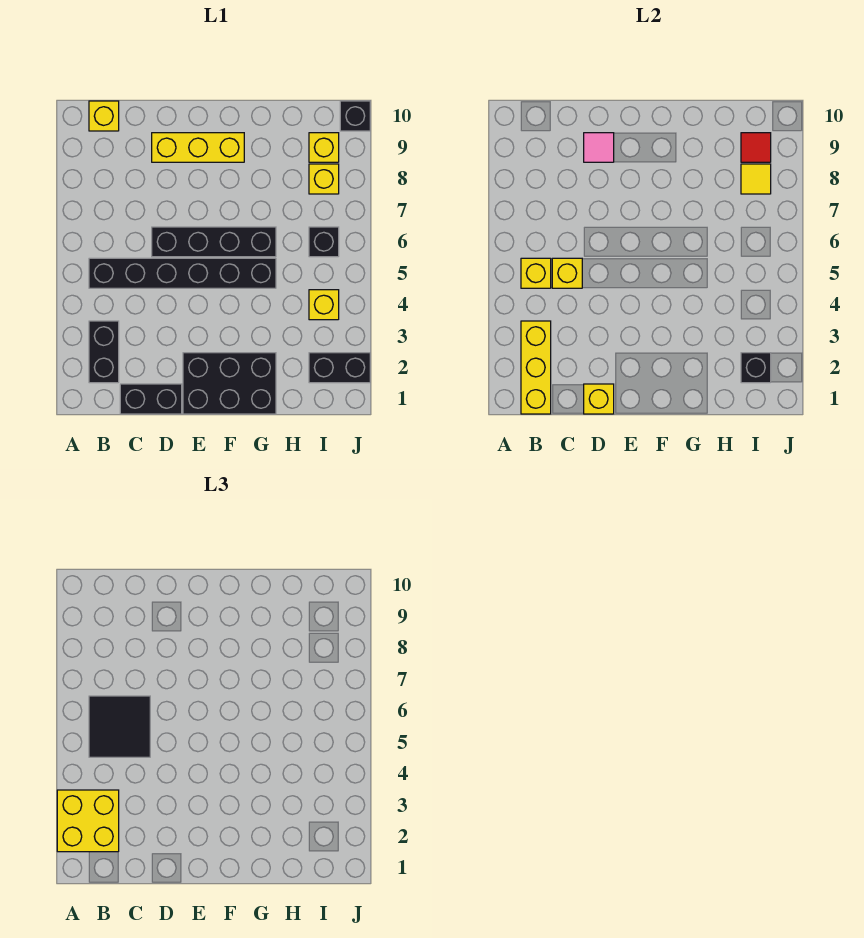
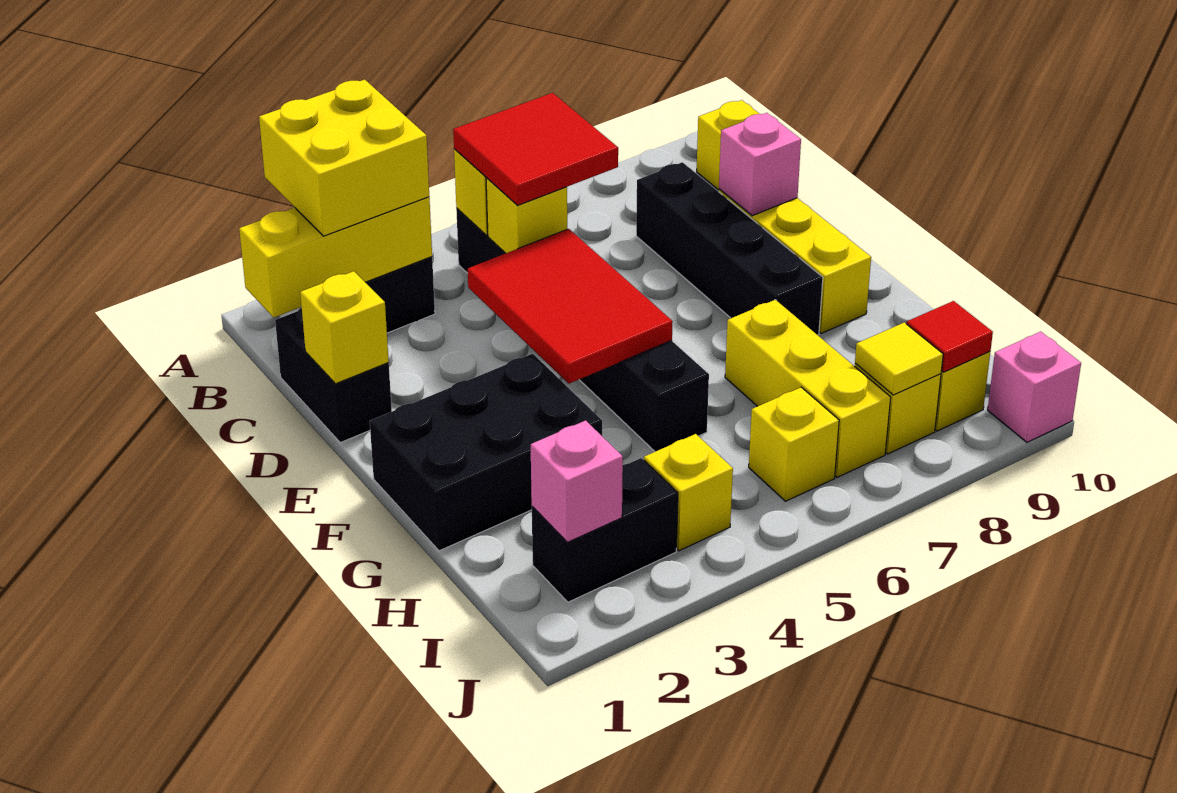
black tile B5:C6 level 3 -> red tile B5:C6 level 3
none -> red tile D4:F5 level 2
black brick D6:G6 level 1 -> black brick C8:F8 level 1
pink tile D9 level 2 -> pink brick D9 level 2
black brick E1:G2 level 1 -> black brick F1:G3 level 1
none -> yellow brick G7:I7 level 1
black brick I2:J2 level 1 -> black brick I2:I3 level 1
black brick I2 level 2 -> pink brick I2 level 2
black brick I6 level 1 -> yellow brick I6 level 1
black brick J10 level 1 -> pink brick J10 level 1

